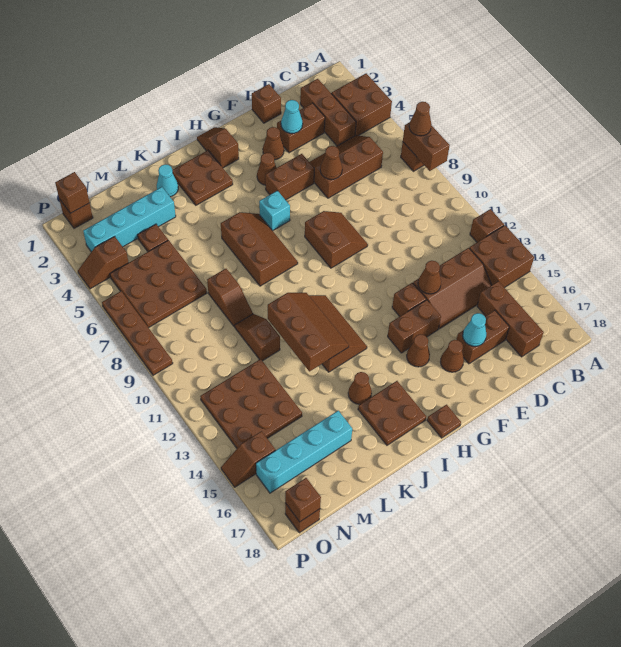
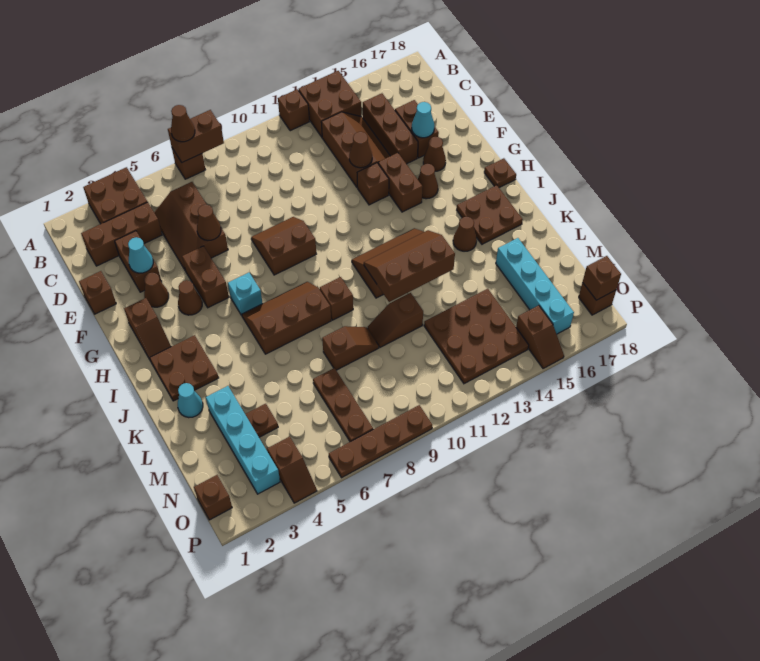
brown brick C15:C17 level 1 -> brown brick C15:E15 level 1
brown slope H1:H2 level 1 top 2 -> brown slope G2:H2 level 1 top G
brown plate M5:O7 level 1 -> brown plate M7:O7 level 1
brown brick O1 level 2 -> brown brick J9 level 1

